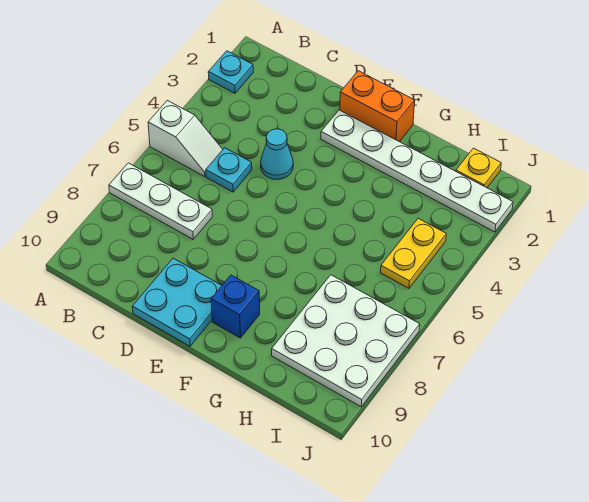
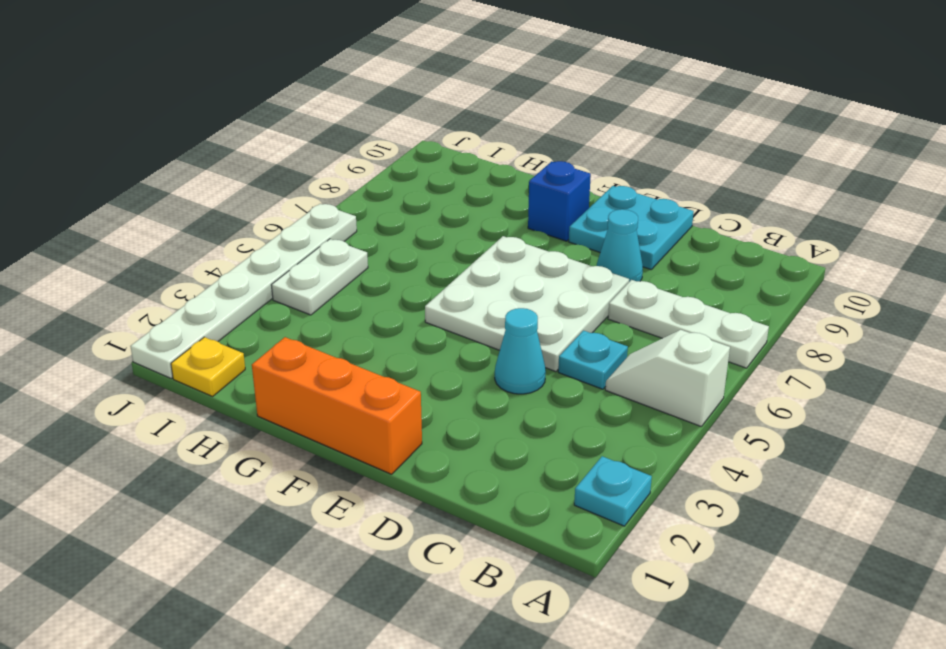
none -> cyan cone D8 level 1
orange brick E1:F1 level 1 -> orange brick E1:G1 level 1
white plate E2:J2 level 1 -> white plate J1:J6 level 1
white plate H7:J9 level 1 -> white plate D5:F7 level 1
yellow plate I4:I5 level 1 -> white plate I4:I5 level 1

